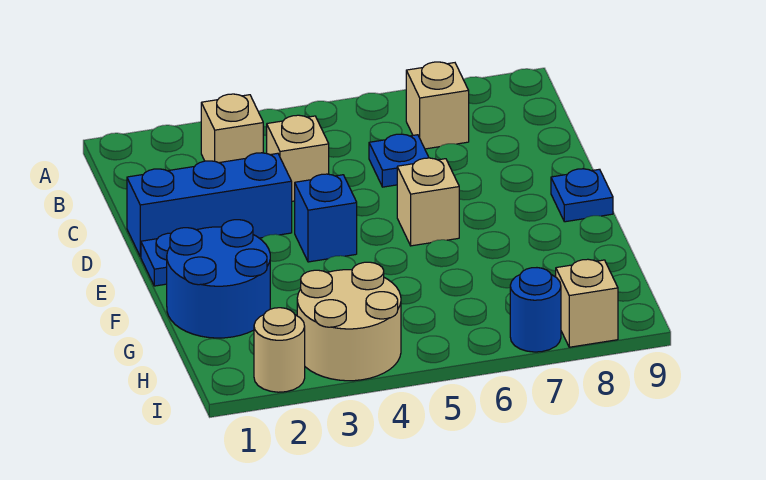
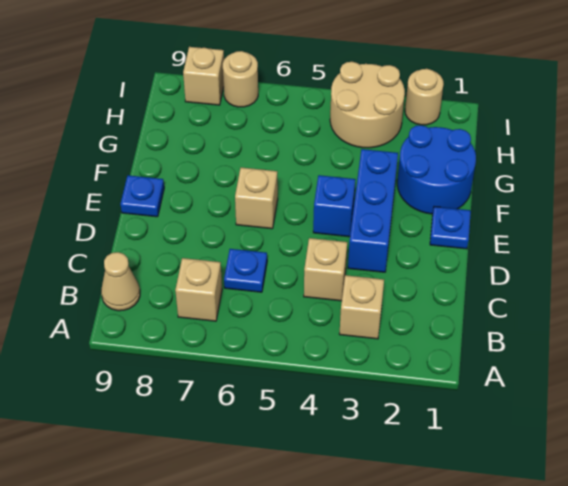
none -> tan cone B9 level 1
blue brick D1:D3 level 1 -> blue brick D3:F3 level 1
blue round brick I7 level 1 -> tan round brick I7 level 1

